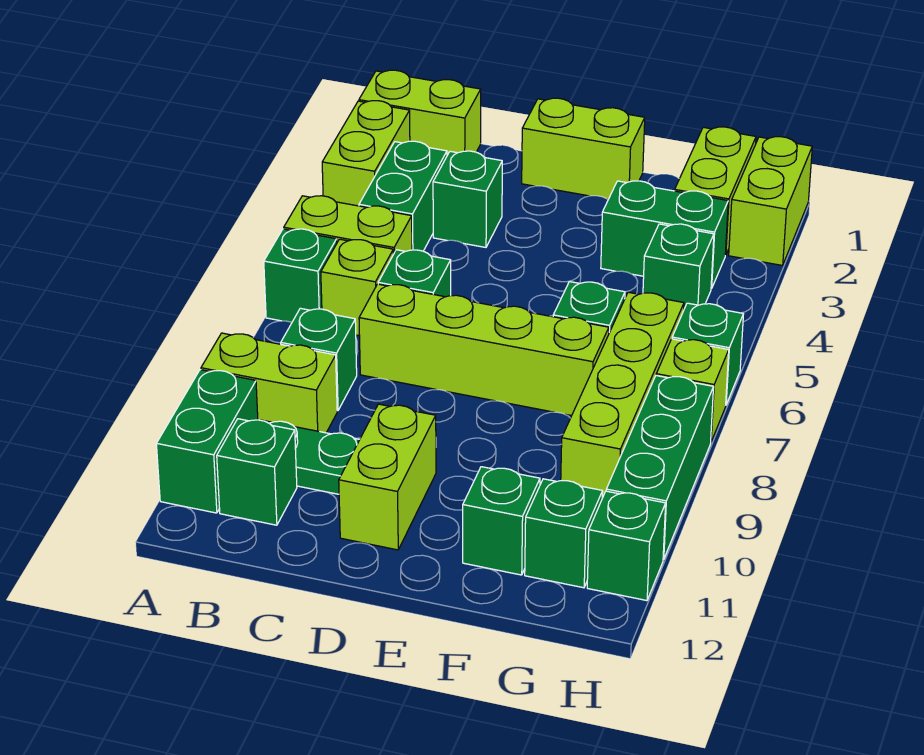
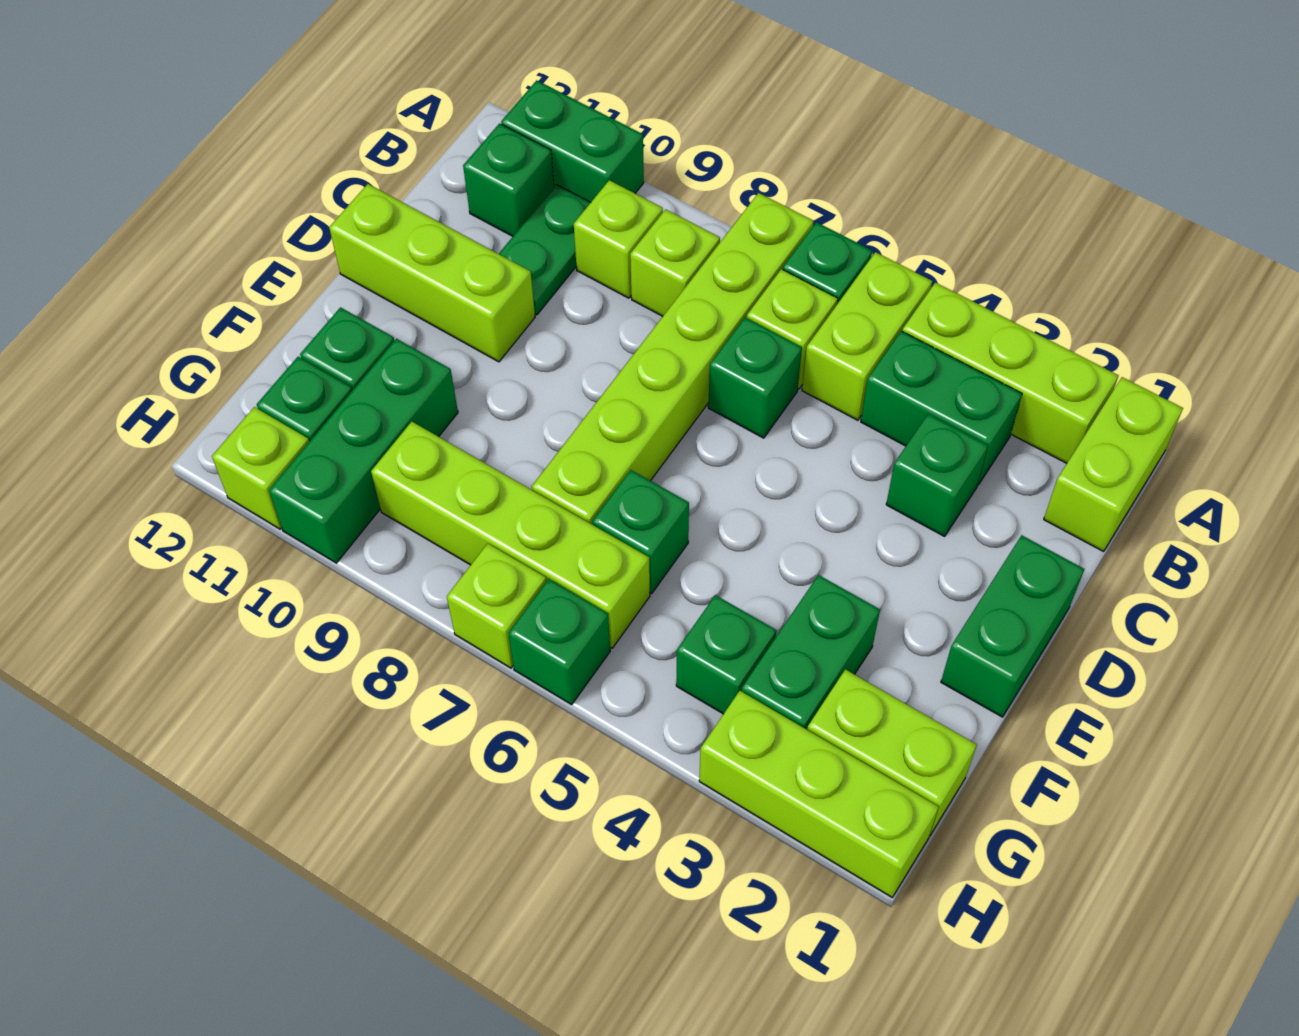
lime brick A2:A3 level 1 -> lime brick A2:A4 level 1
lime brick A9:B9 level 1 -> lime brick B9 level 1
green brick B8 level 1 -> lime brick B8 level 1
lime brick C7:F7 level 1 -> lime brick A7:F7 level 1
lime brick D1:E1 level 1 -> green brick D1:E1 level 1
lime brick D10:D11 level 1 -> lime brick D10:D12 level 1
lime brick H1:H2 level 1 -> lime brick H1:H3 level 1
green brick H8:H10 level 1 -> green brick F10:H10 level 1
green brick H11 level 1 -> lime brick H11 level 1

